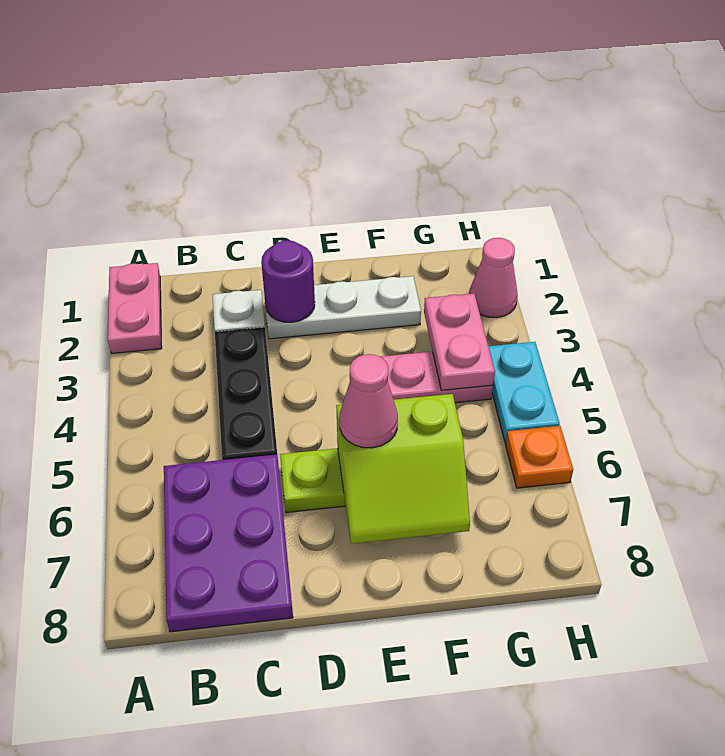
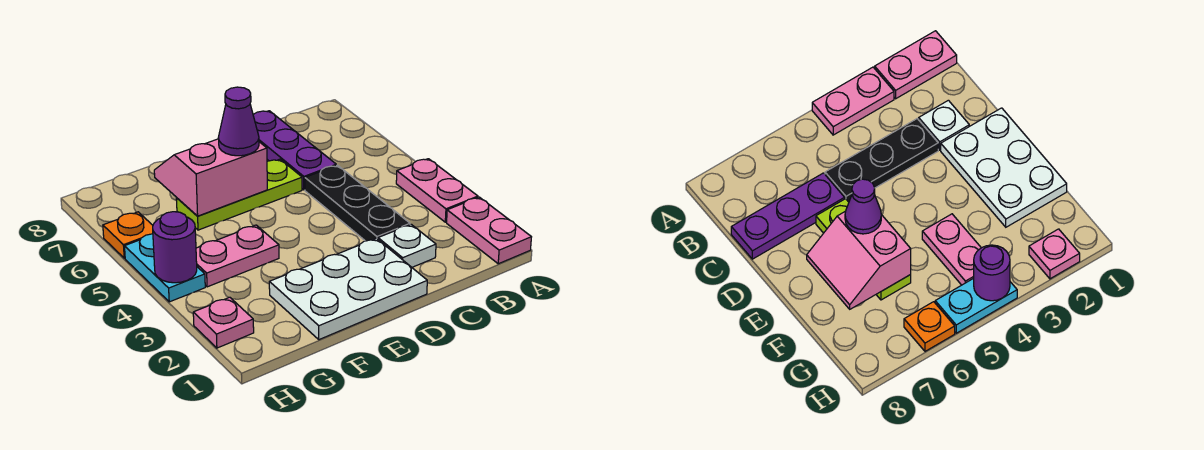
purple plate B6:C8 level 1 -> purple plate C6:C8 level 1
white plate D2:F2 level 1 -> white plate D1:F2 level 1
purple round brick D2 level 2 -> purple round brick H4 level 2
lime slope E6:F7 level 2 top 6 -> pink slope E6:F7 level 2 top 6
pink cone E6 level 3 -> purple cone E6 level 3
pink plate G3:G4 level 2 -> pink plate A3:A4 level 1
pink cone H2 level 1 -> pink plate H2 level 1

